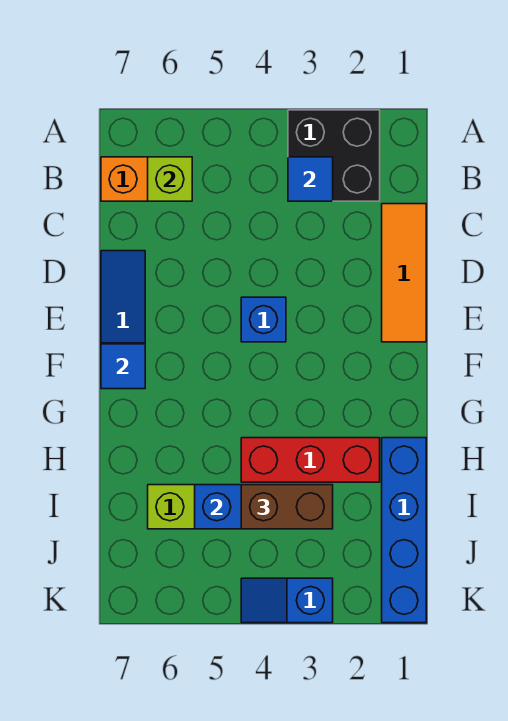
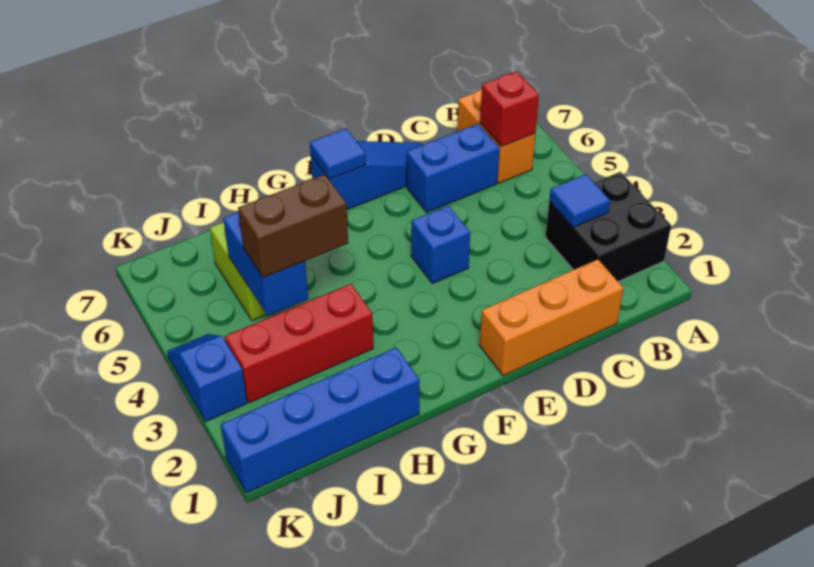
lime brick B6 level 2 -> red brick B6 level 2
orange tile C1:E1 level 1 -> orange brick C1:E1 level 1
none -> blue brick C6:D6 level 1
red brick H2:H4 level 1 -> red brick H3:J3 level 1
brown brick I3:I4 level 3 -> brown brick H4:I4 level 3

